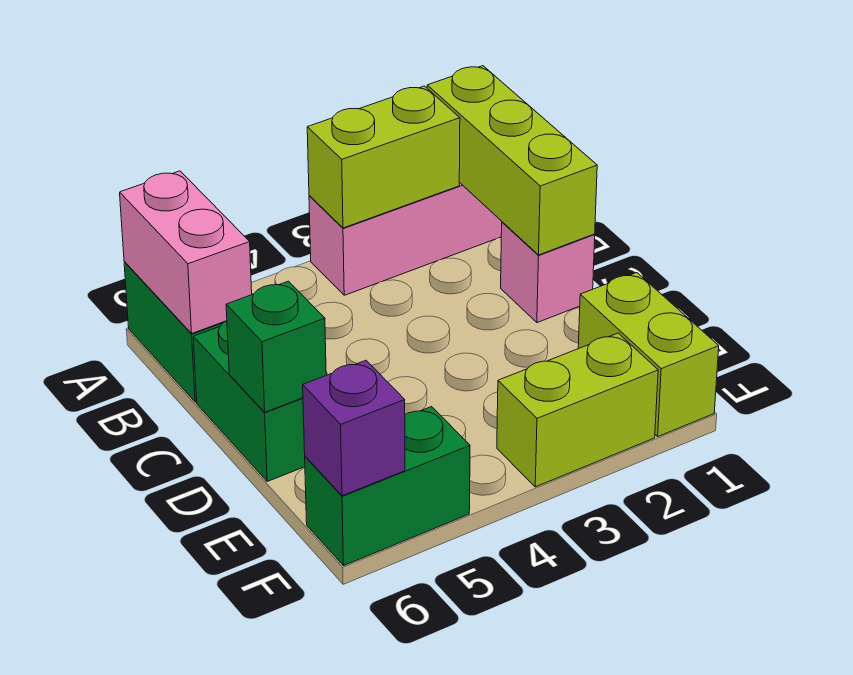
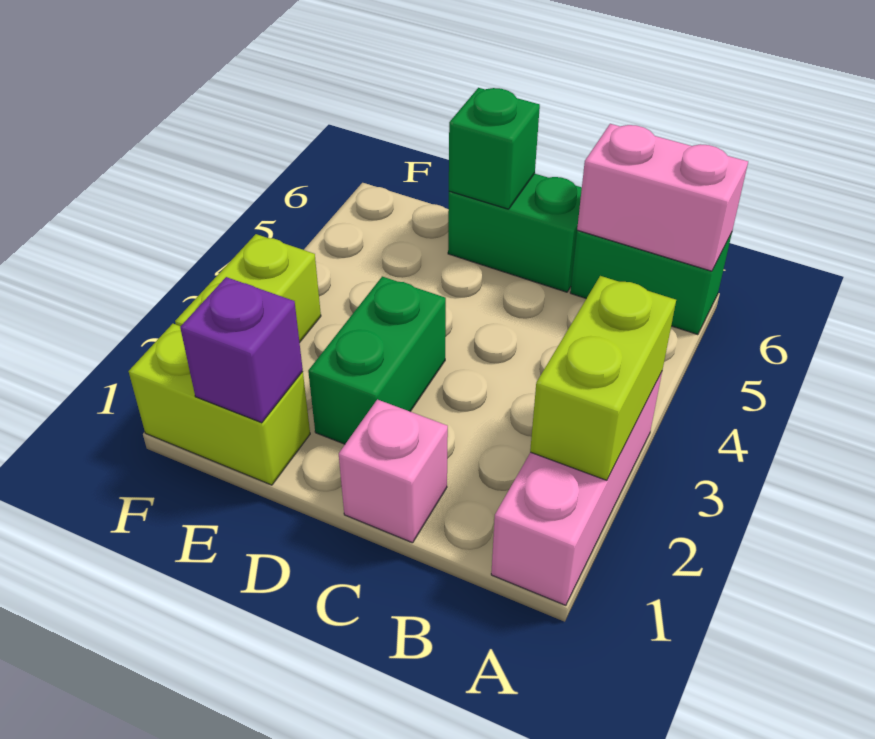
lime brick A1:C1 level 2 -> none
green brick F5:F6 level 1 -> green brick D2:D3 level 1
purple brick F6 level 2 -> purple brick E1 level 2

